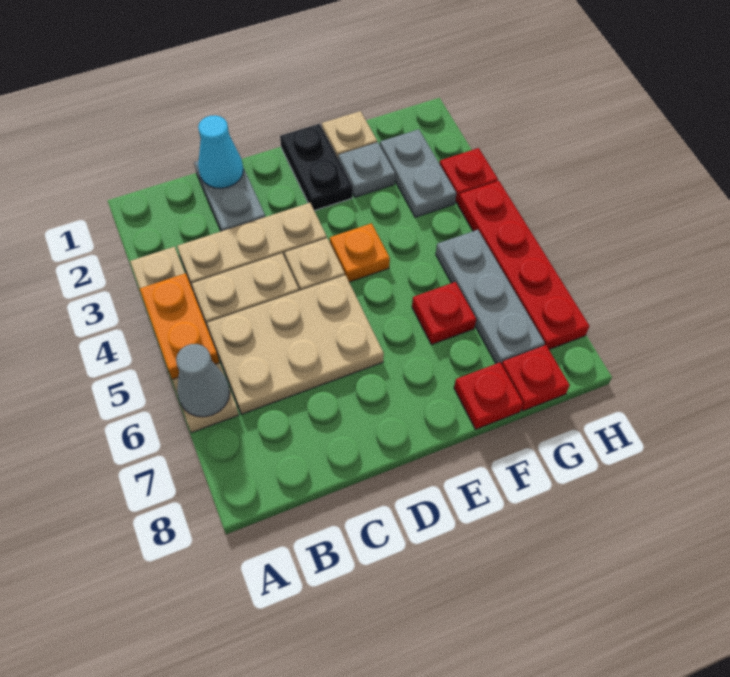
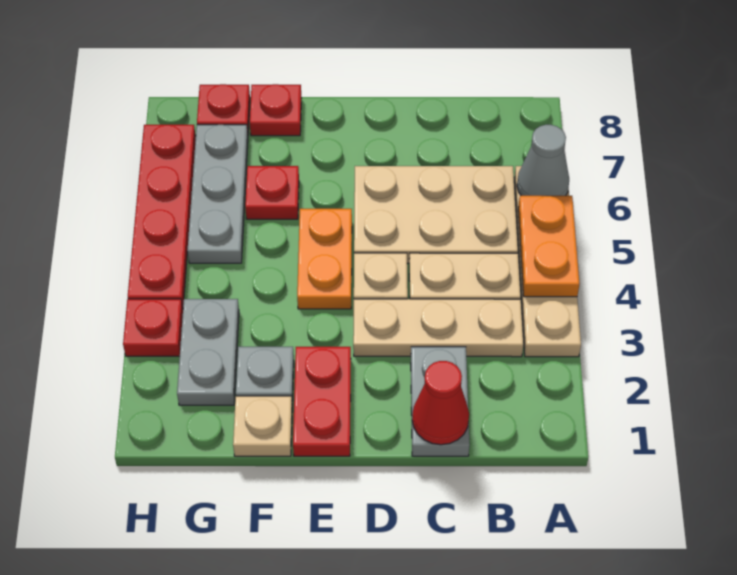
cyan cone C1 level 2 -> red cone C1 level 2
black plate E1:E2 level 1 -> red plate E1:E2 level 1
orange plate E4 level 1 -> orange plate E4:E5 level 1

